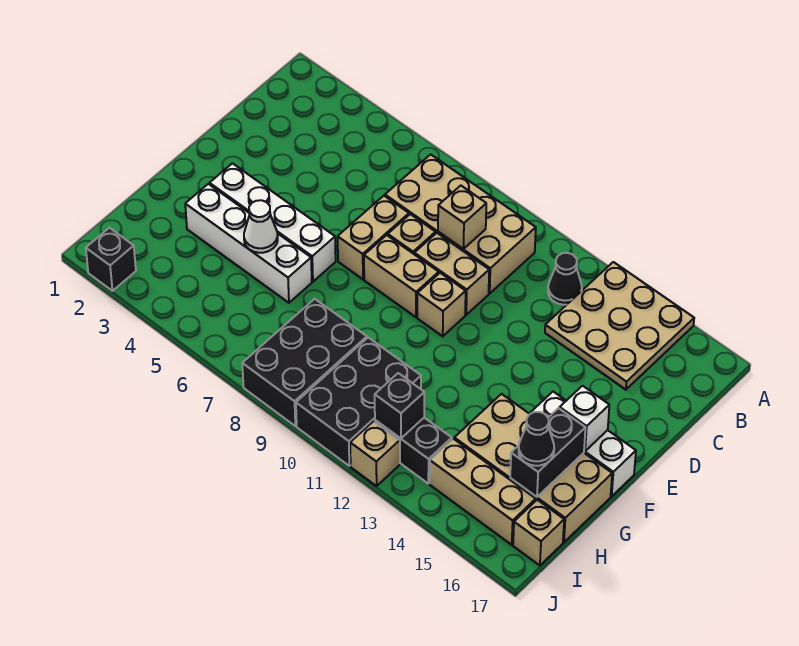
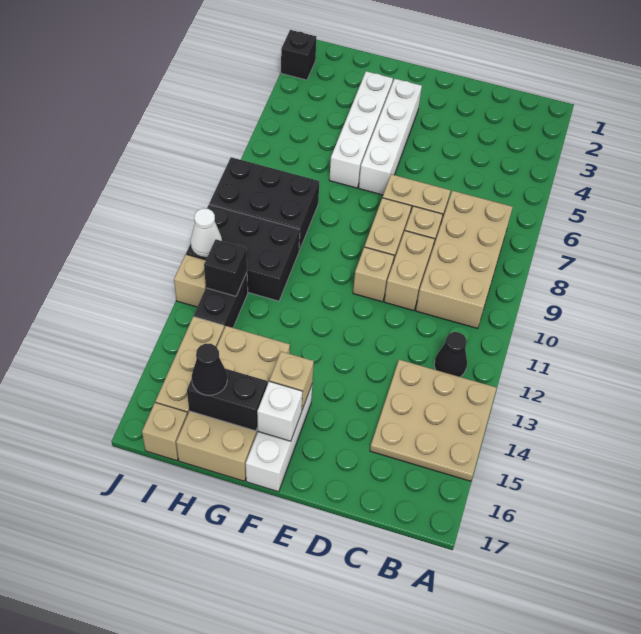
tan brick C9 level 2 -> tan brick F15 level 2
white cone G5 level 2 -> white cone J11 level 2

